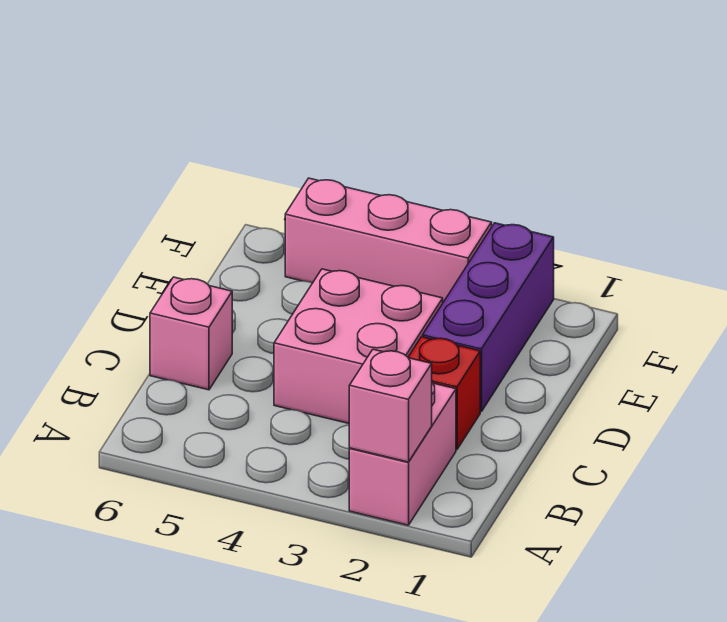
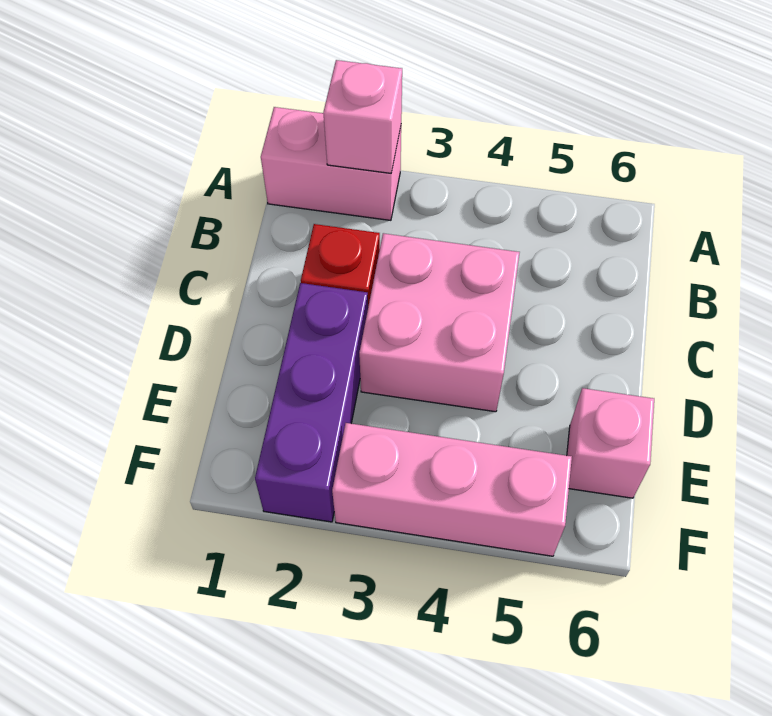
pink brick A2:B2 level 1 -> pink brick A1:A2 level 1
pink brick C6 level 1 -> pink brick E6 level 1

